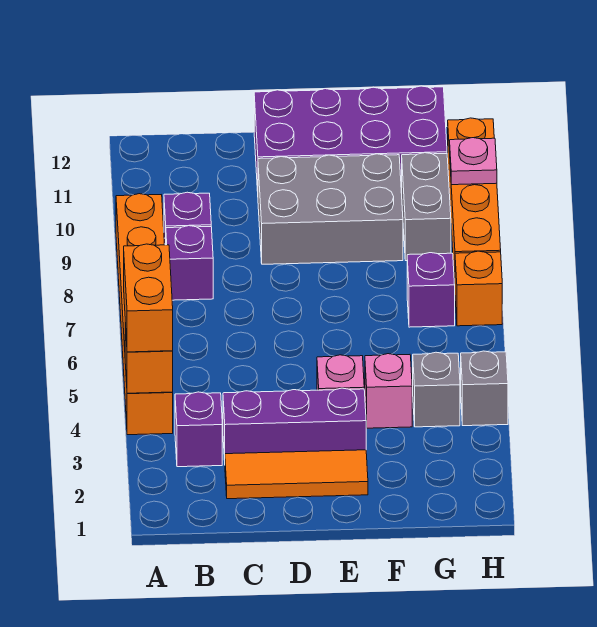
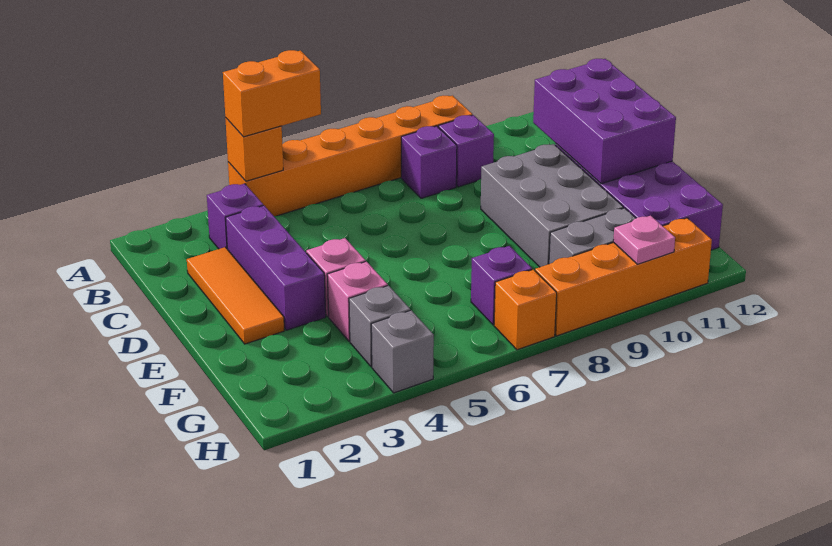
none -> purple brick C11:E12 level 2

